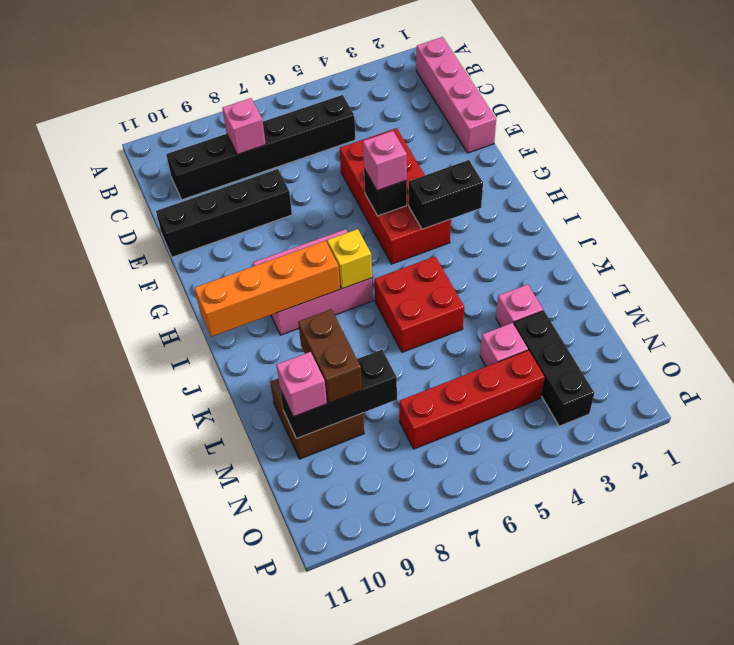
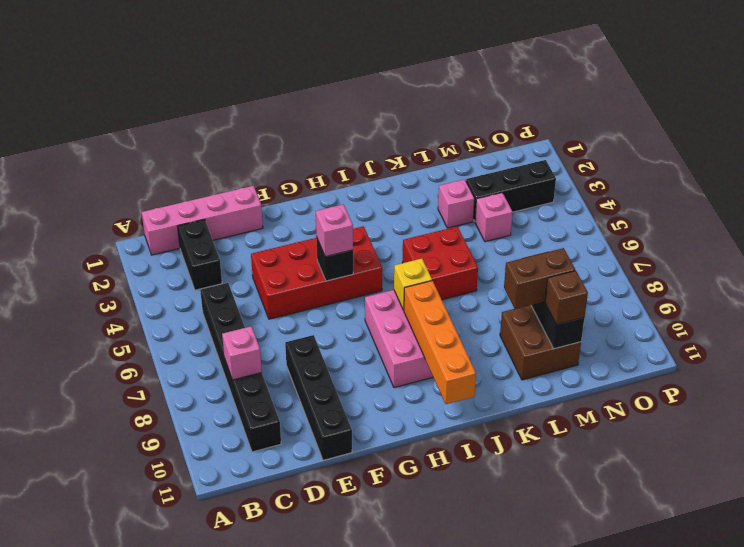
black brick H3:H4 level 2 -> black brick C2:C3 level 1
pink brick M10 level 3 -> brown brick M10 level 3
red brick N4:N7 level 1 -> none

